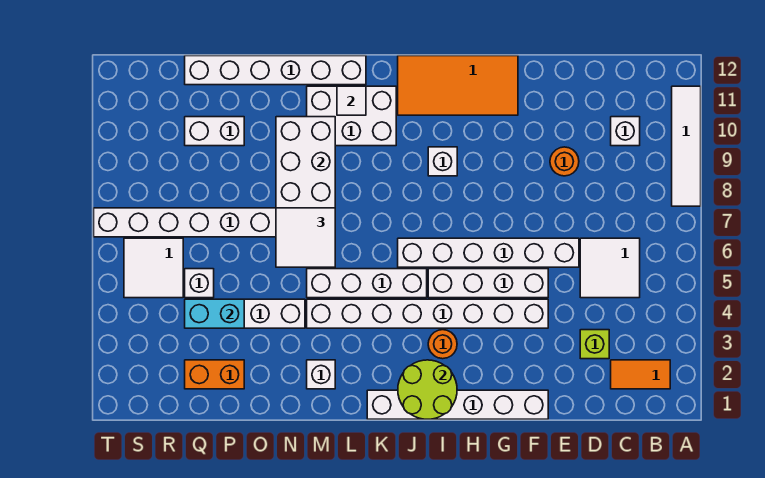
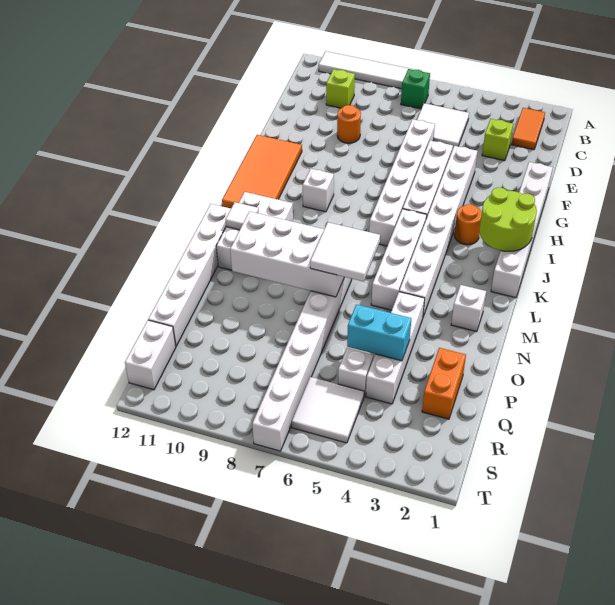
none -> green brick B7 level 1
white brick C10 level 1 -> lime brick C10 level 1
cyan brick P4:Q4 level 2 -> cyan brick P4:P5 level 2
white brick P10:Q10 level 1 -> white brick R12:S12 level 1

